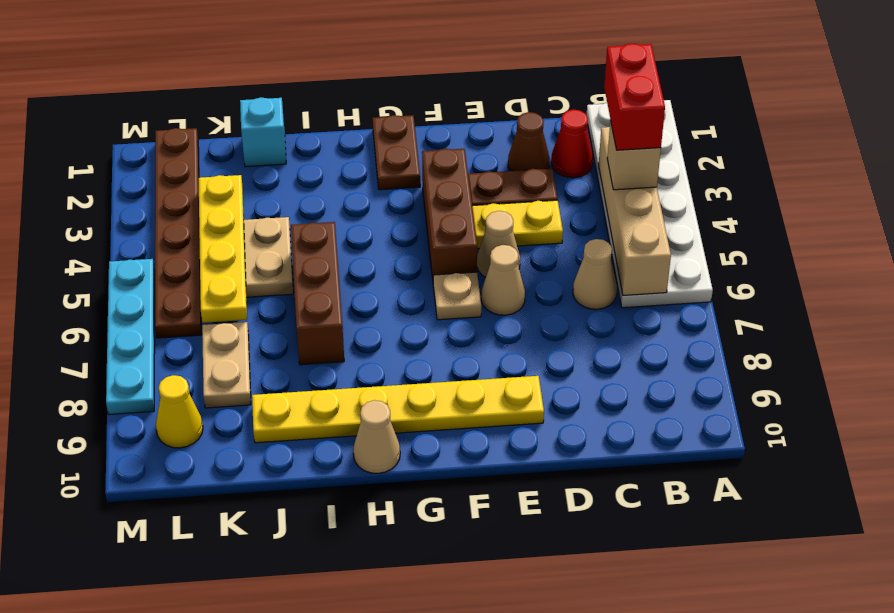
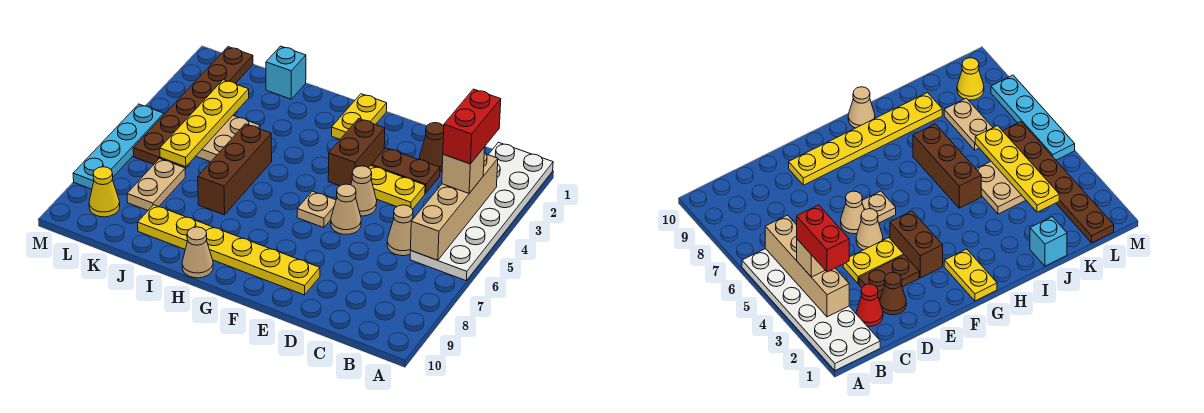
brown brick F3:F5 level 1 -> brown brick F3:F4 level 1
brown plate G1:G2 level 1 -> yellow plate G1:G2 level 1

